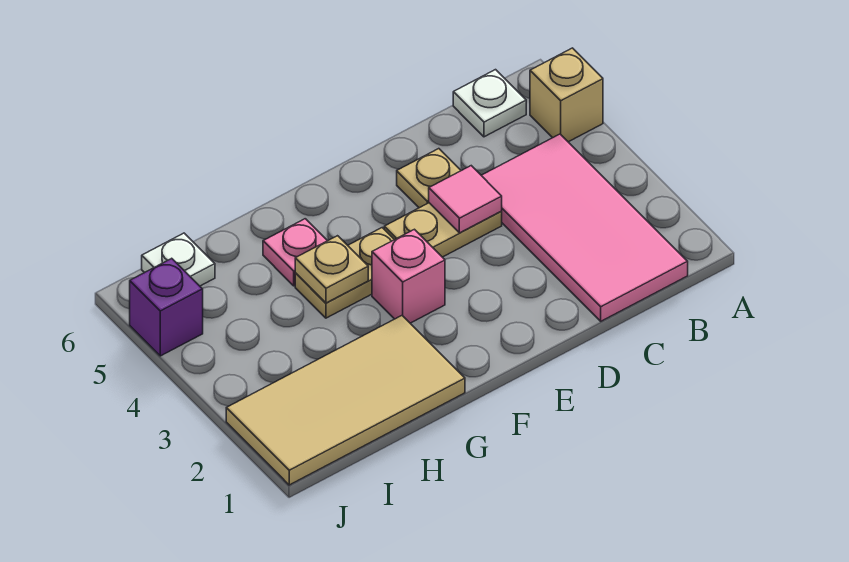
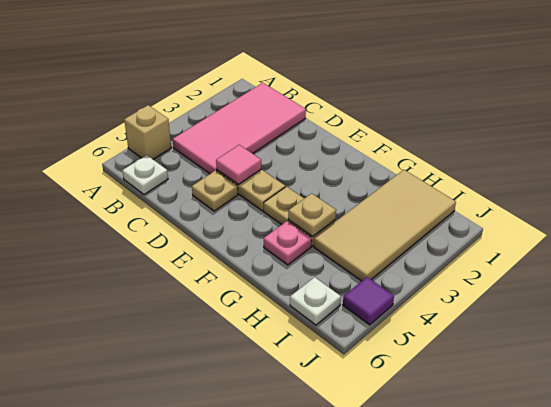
pink brick F3 level 1 -> none
tan tile G1:J2 level 1 -> tan tile H1:I4 level 1
purple brick J5 level 1 -> purple tile J5 level 1

